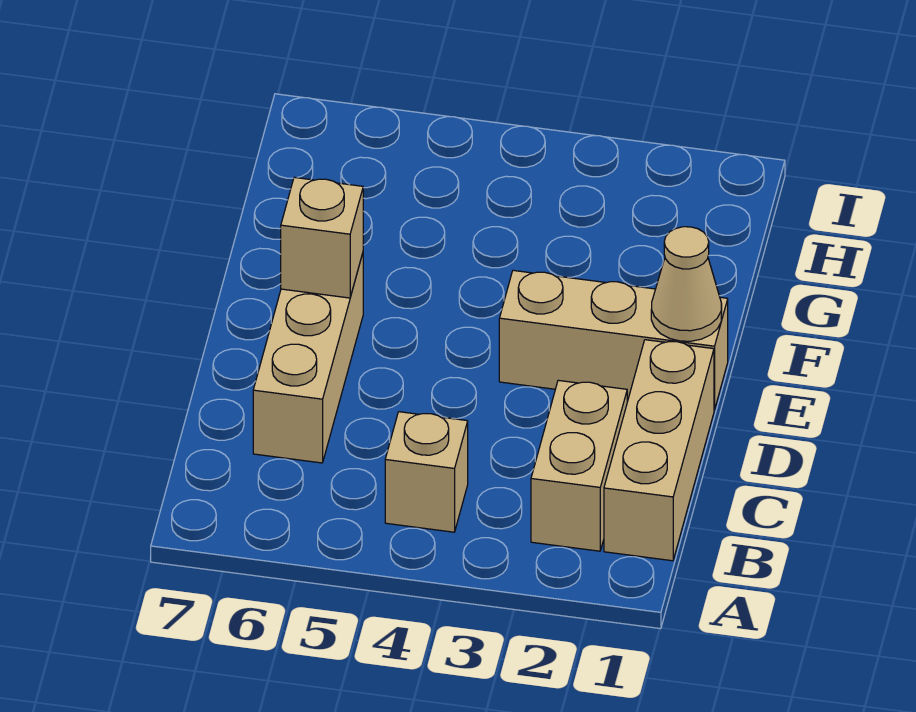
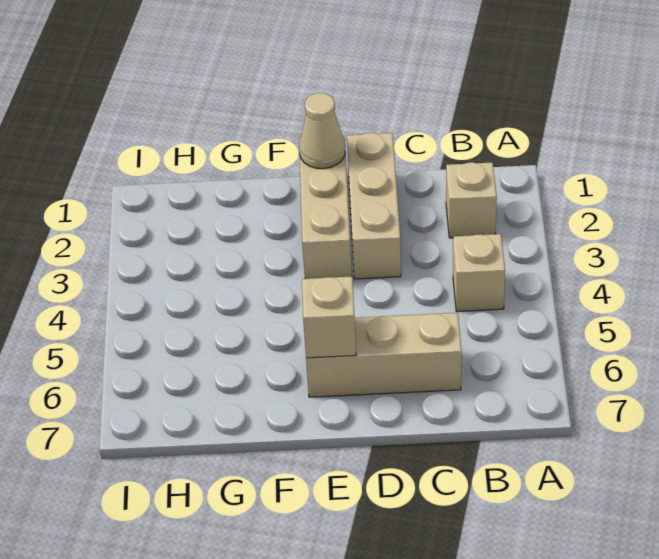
tan brick B1:D1 level 1 -> tan brick D1:D3 level 1
tan brick B2:C2 level 1 -> tan brick B2 level 1

